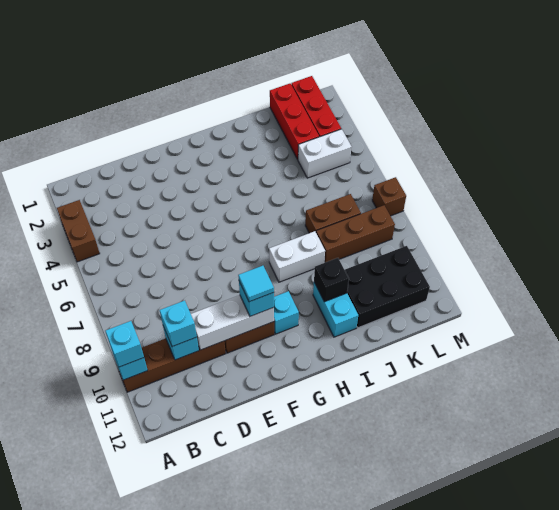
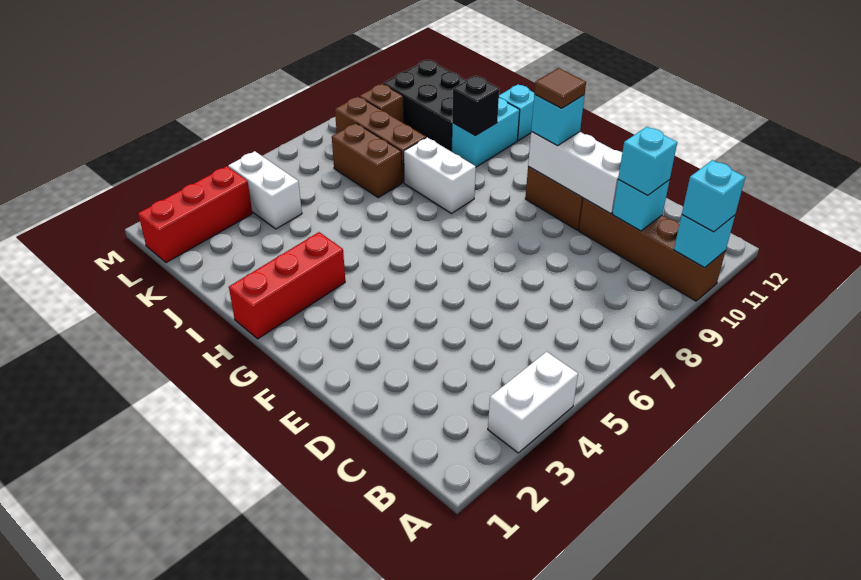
brown brick A3:A4 level 1 -> white brick A3:A4 level 1
cyan tile F10 level 4 -> brown tile F10 level 4
cyan brick G10 level 1 -> cyan brick I12 level 1
red brick K1:K3 level 1 -> red brick H1:H3 level 1
brown brick M7 level 1 -> brown brick L9 level 1

